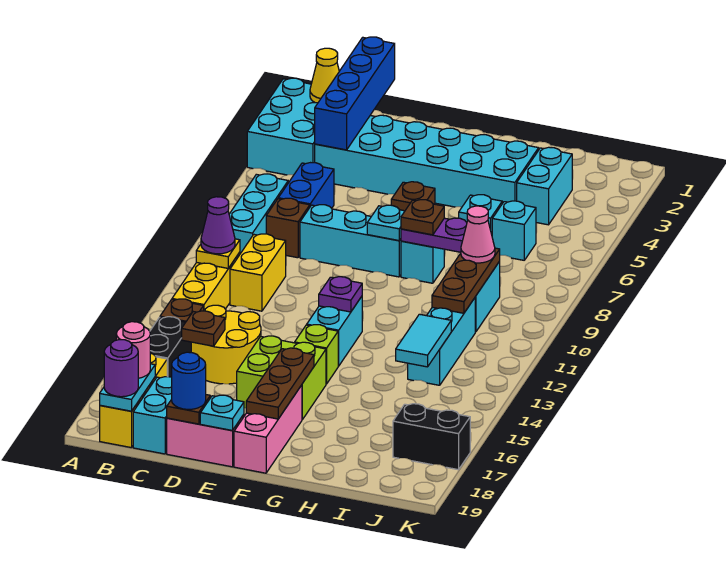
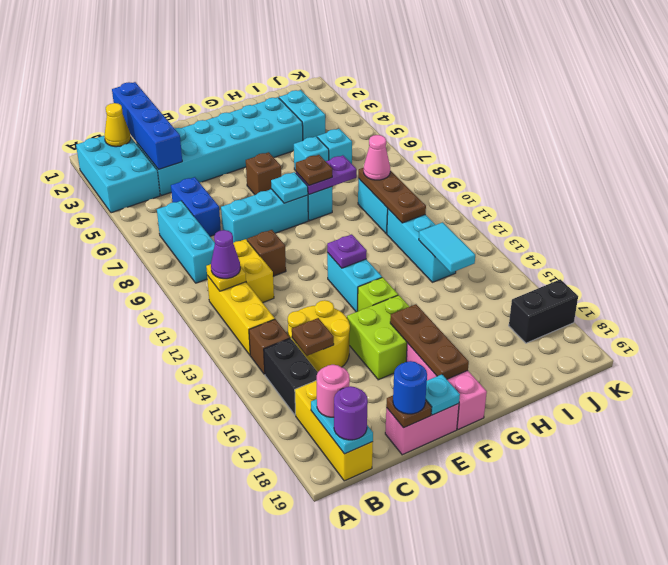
brown brick C8 level 1 -> brown brick D10 level 1
cyan brick C18:C19 level 1 -> none

